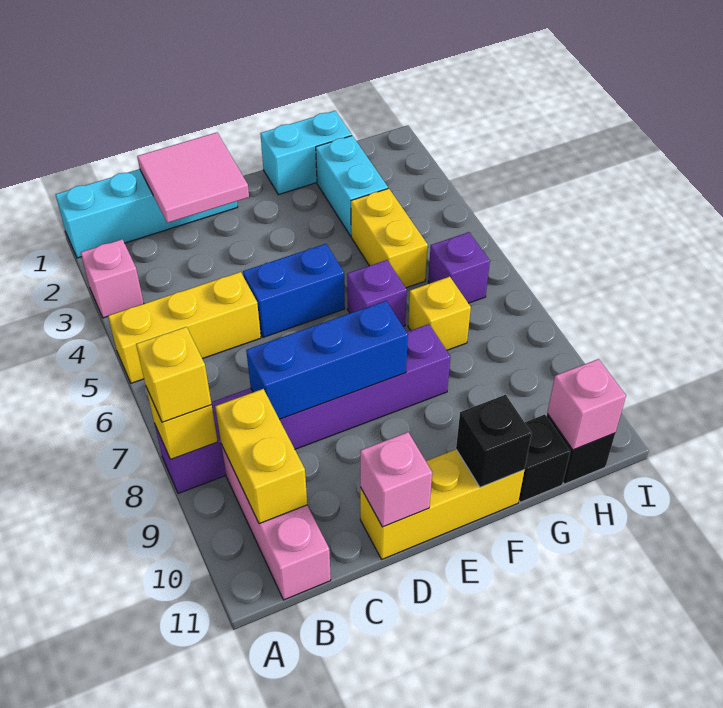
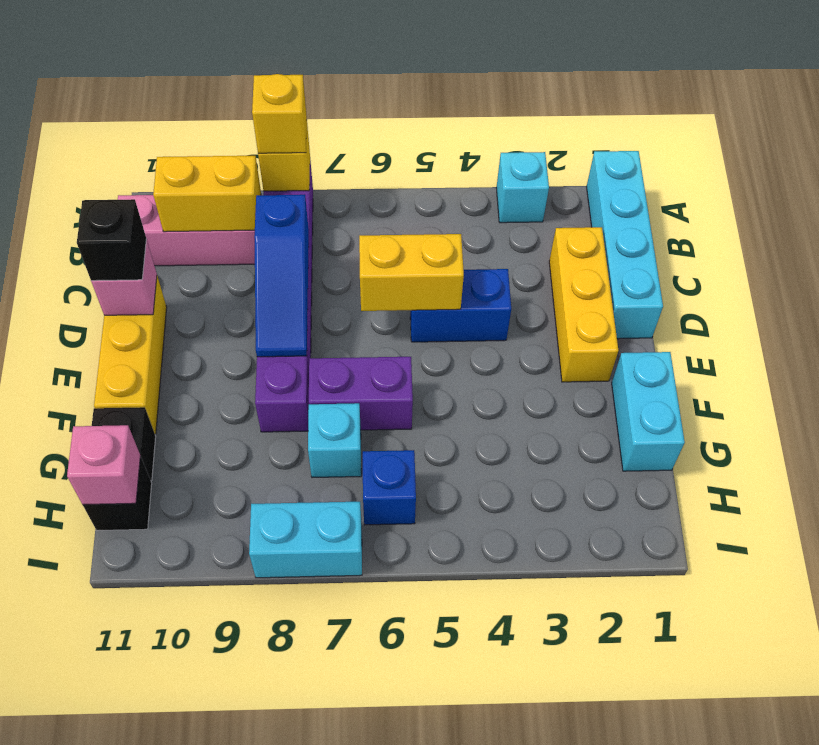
pink brick A3 level 1 -> cyan brick A3 level 1
yellow brick A5:C5 level 1 -> yellow brick C2:E2 level 1
pink tile C1:D2 level 2 -> none
blue brick C8:E8 level 2 -> blue slope C8:E8 level 2 top C
blue brick D5:E5 level 1 -> blue brick D4:D5 level 1
purple brick F6 level 1 -> purple brick F6:F7 level 1
black brick F11 level 2 -> black brick D11 level 3
cyan brick G2:G3 level 1 -> cyan brick I7:I8 level 1
yellow brick G4:G5 level 1 -> yellow brick D5:D6 level 2
yellow brick G7 level 1 -> cyan brick G7 level 1
purple brick H6 level 1 -> blue brick H6 level 1

